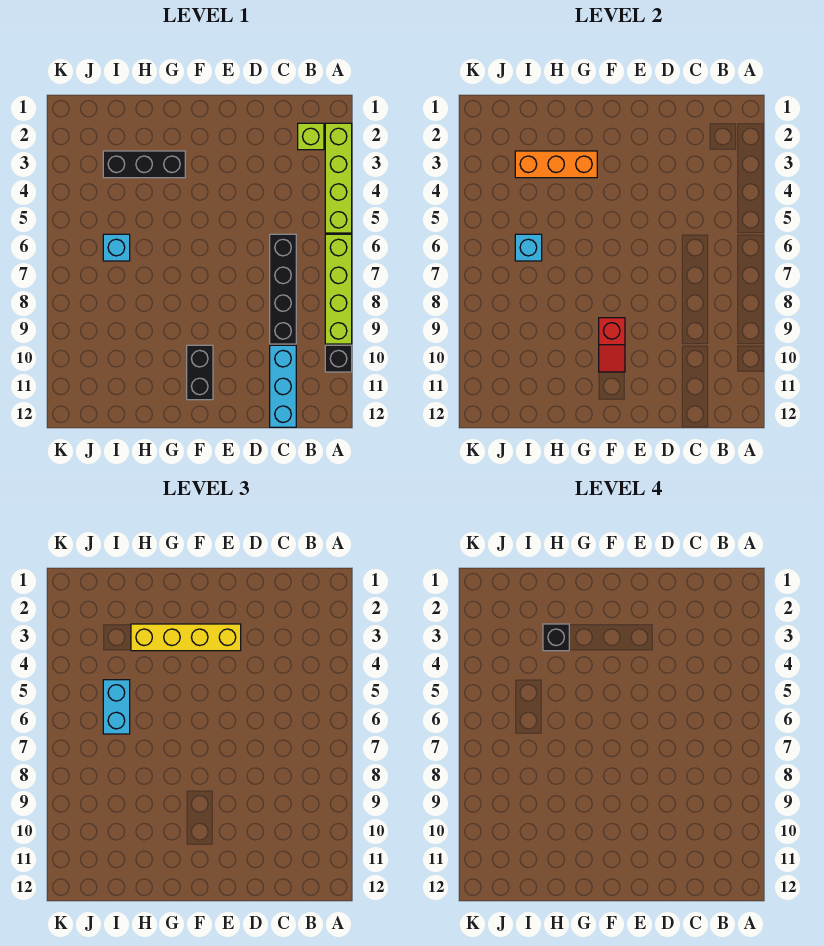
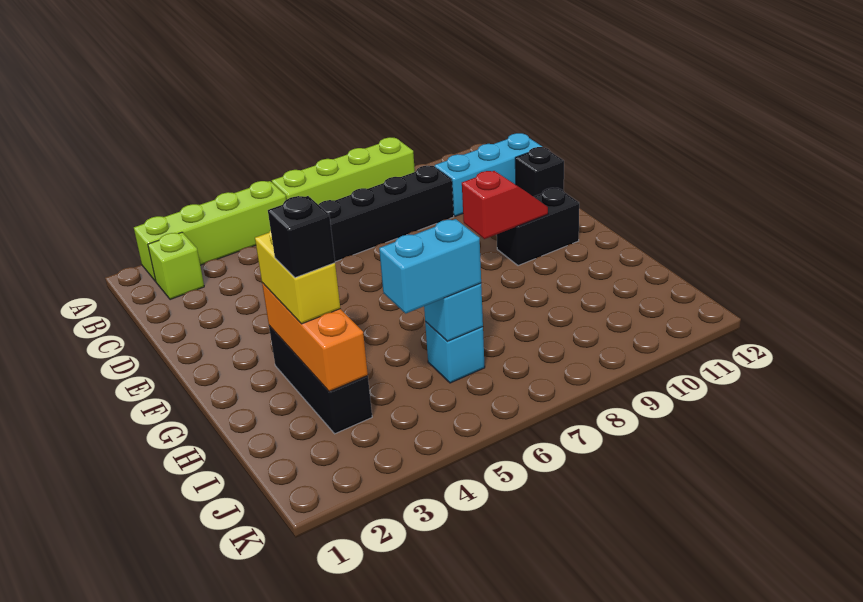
black brick A10 level 1 -> black brick D12 level 1
yellow brick E3:H3 level 3 -> yellow brick G3:H3 level 3

